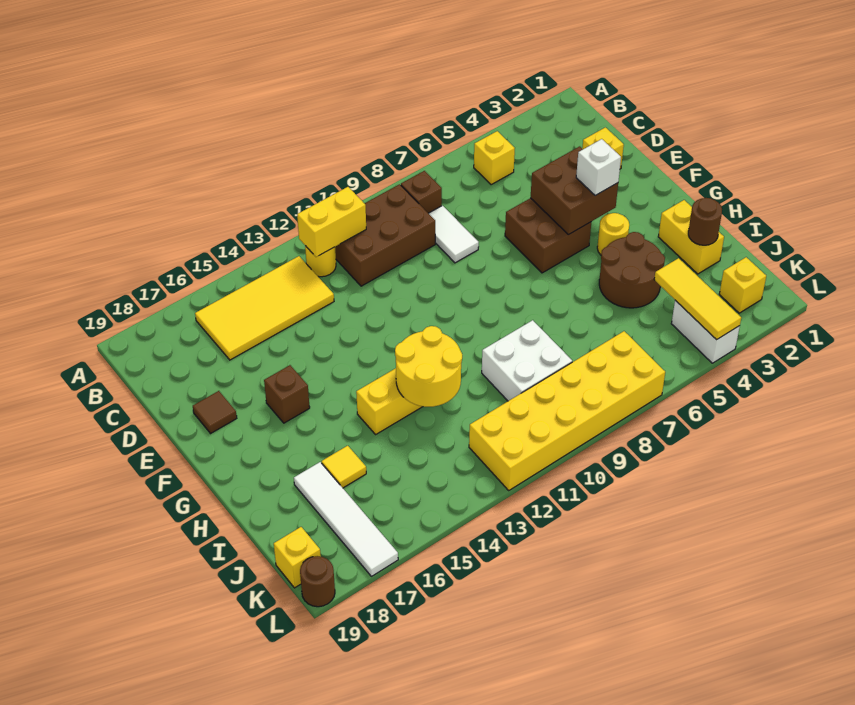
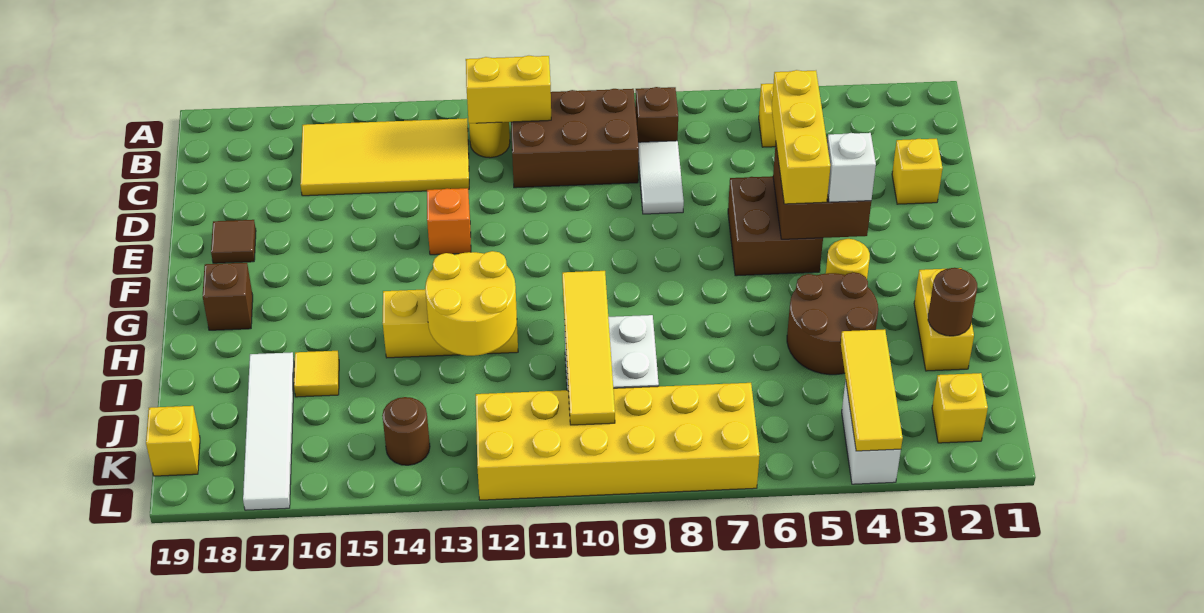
none -> yellow brick D5:F5 level 3
none -> orange brick E13 level 1
brown brick F16 level 1 -> brown brick G18 level 1
none -> yellow tile H10:K10 level 2
brown round brick L19 level 1 -> brown round brick K14 level 1

